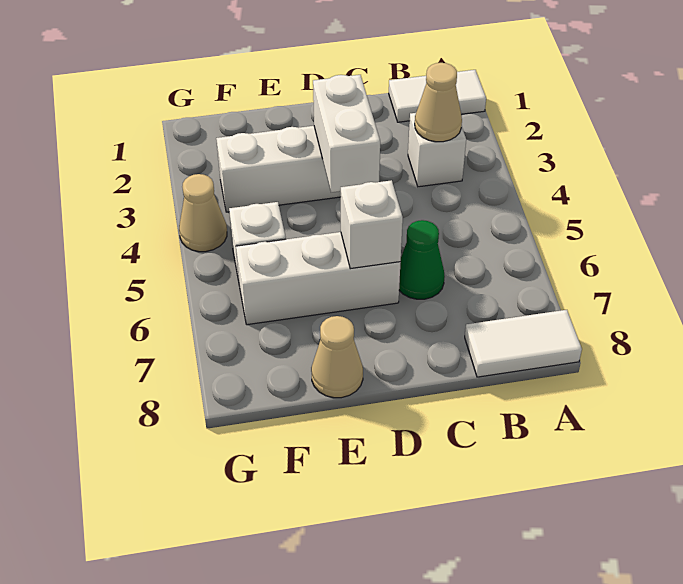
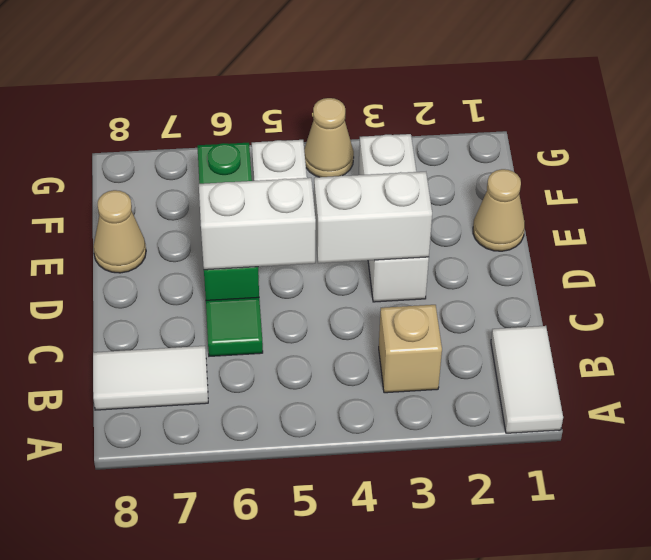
white tile A8:B8 level 1 -> white tile B7:B8 level 1
white brick B3 level 1 -> tan brick B3 level 1
tan cone B3 level 2 -> tan cone E1 level 1
green cone C6 level 1 -> green tile C6 level 1
white brick D6:F6 level 1 -> green brick D6:F6 level 1
white brick D6 level 2 -> white brick D5:D6 level 2

